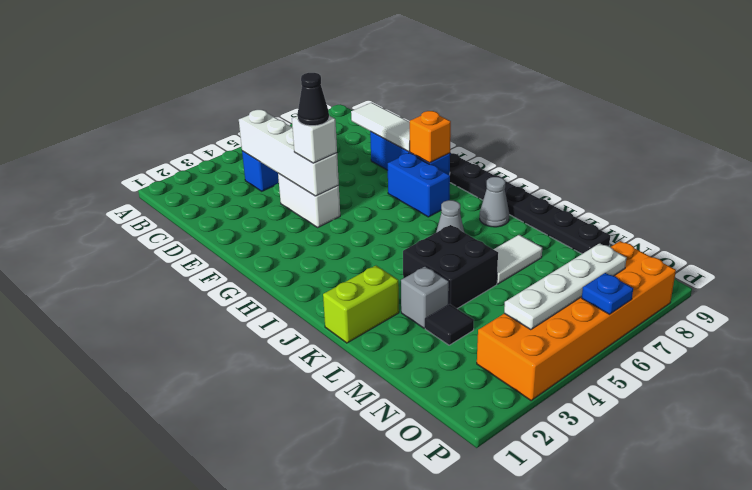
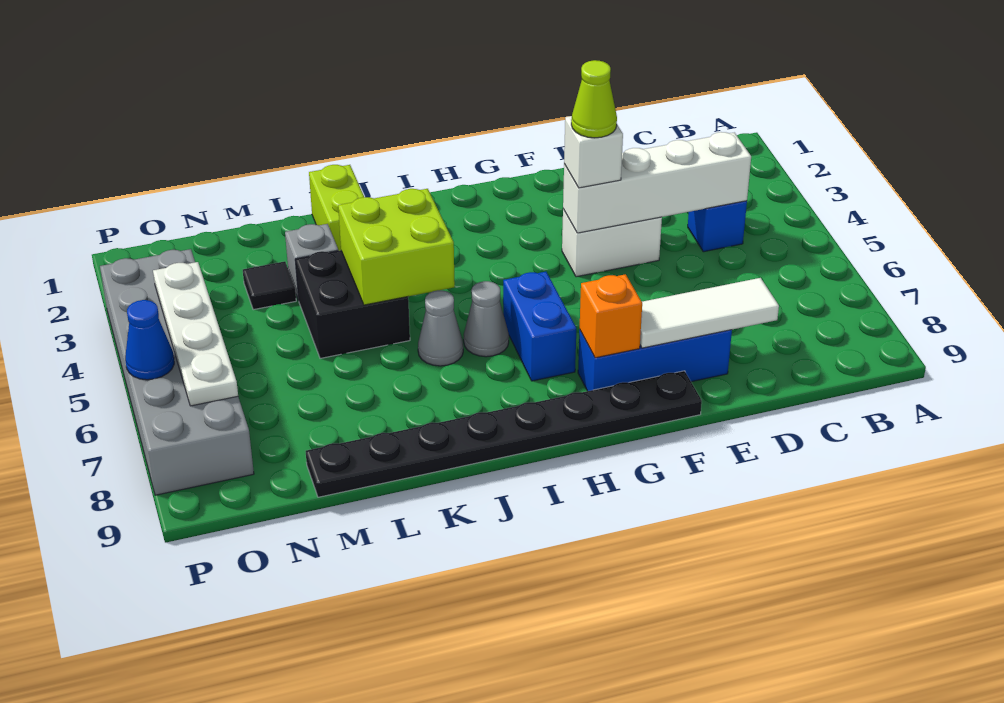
black cone F4 level 4 -> lime cone F4 level 4
blue brick G7:H7 level 1 -> blue brick H6:H7 level 1
none -> lime brick J4:K5 level 2
grey cone J8 level 1 -> grey cone I6 level 1
white tile L6:L7 level 1 -> none
orange brick O3:P8 level 1 -> grey brick O3:P8 level 1
blue plate P6 level 2 -> blue cone P6 level 2

